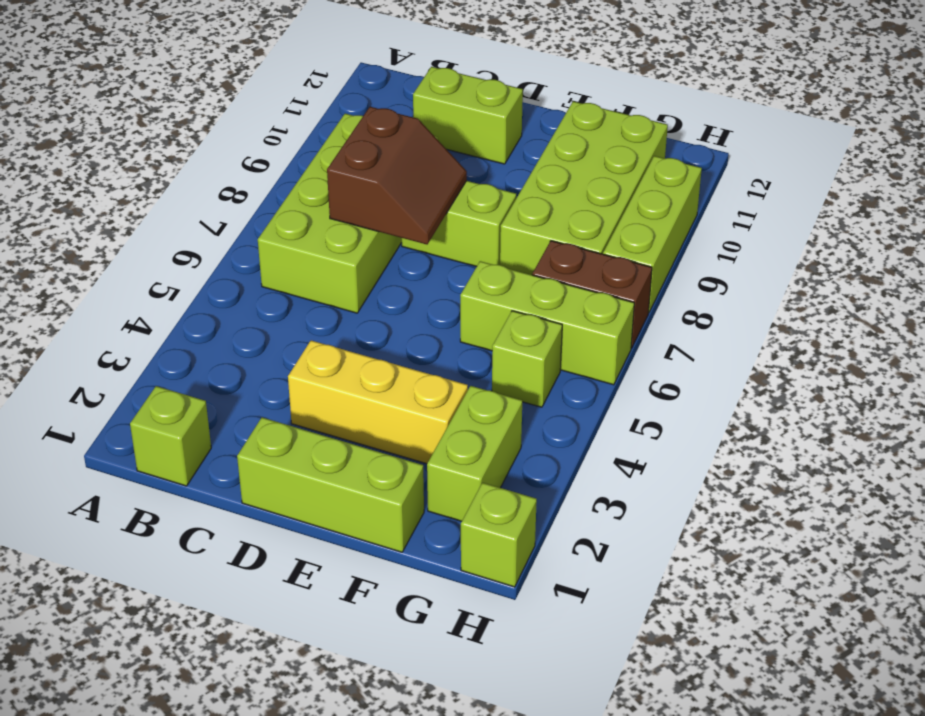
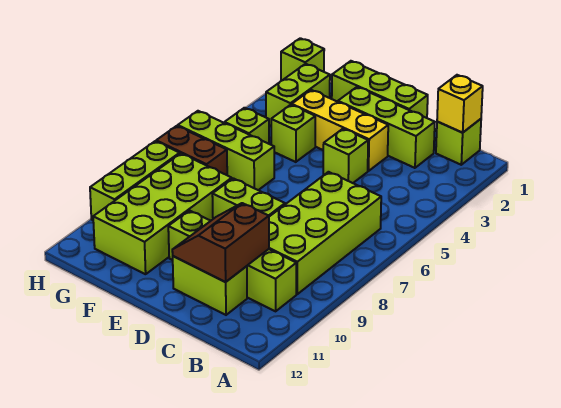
none -> yellow brick B1 level 2
none -> lime brick B10:E10 level 1
none -> lime brick C2:E2 level 1
brown slope C7:D8 level 2 top C -> brown slope C10:D11 level 2 top C
none -> lime brick D4 level 1
none -> lime brick F4 level 1

